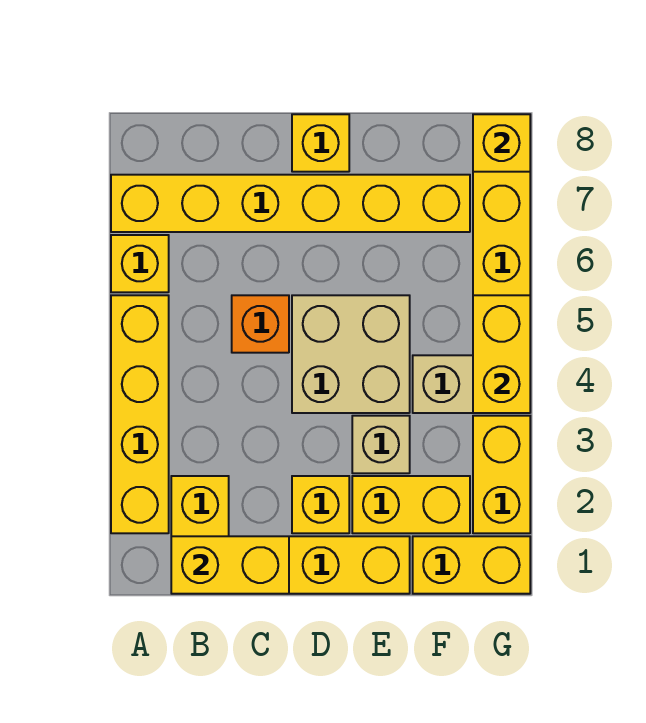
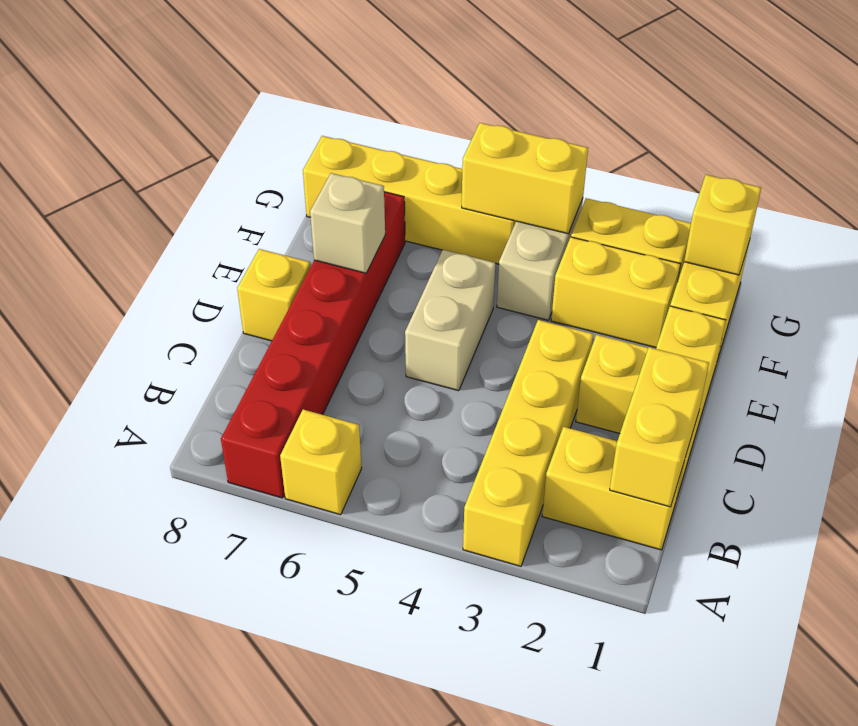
yellow brick A2:A5 level 1 -> yellow brick A3:D3 level 1
yellow brick A7:F7 level 1 -> red brick A7:F7 level 1
orange brick C5 level 1 -> none
tan brick D4:E5 level 1 -> tan brick D5:E5 level 1
yellow brick E2:F2 level 1 -> yellow brick F2:F3 level 1
tan brick E3 level 1 -> tan brick E7 level 2
yellow brick G8 level 2 -> yellow brick G1 level 2

